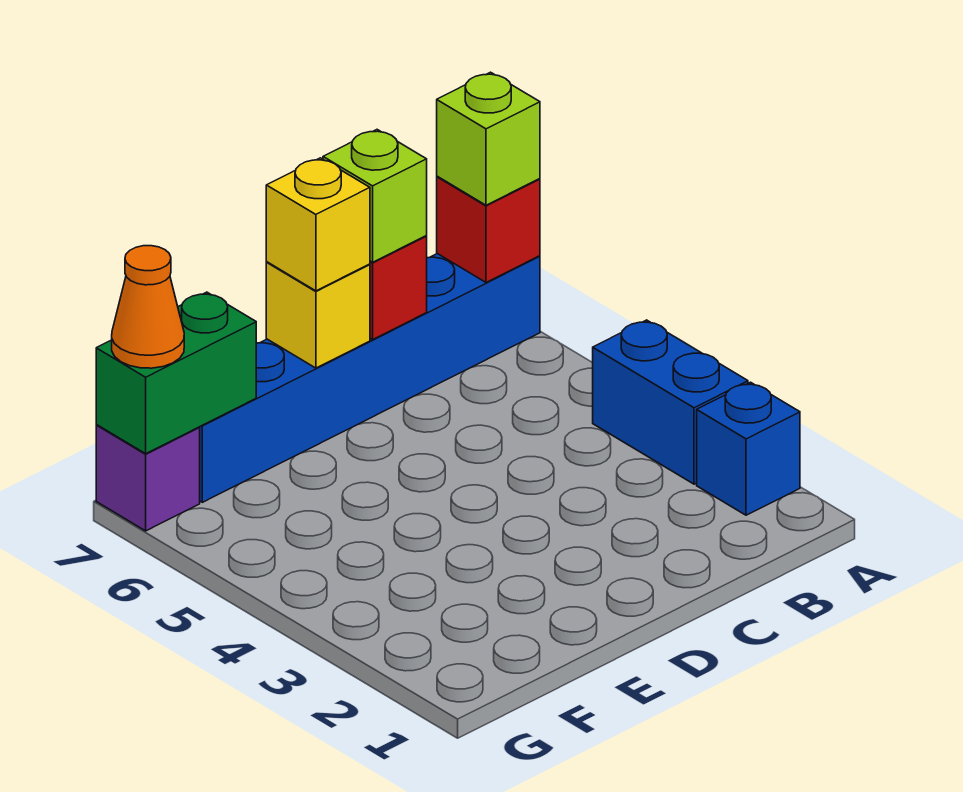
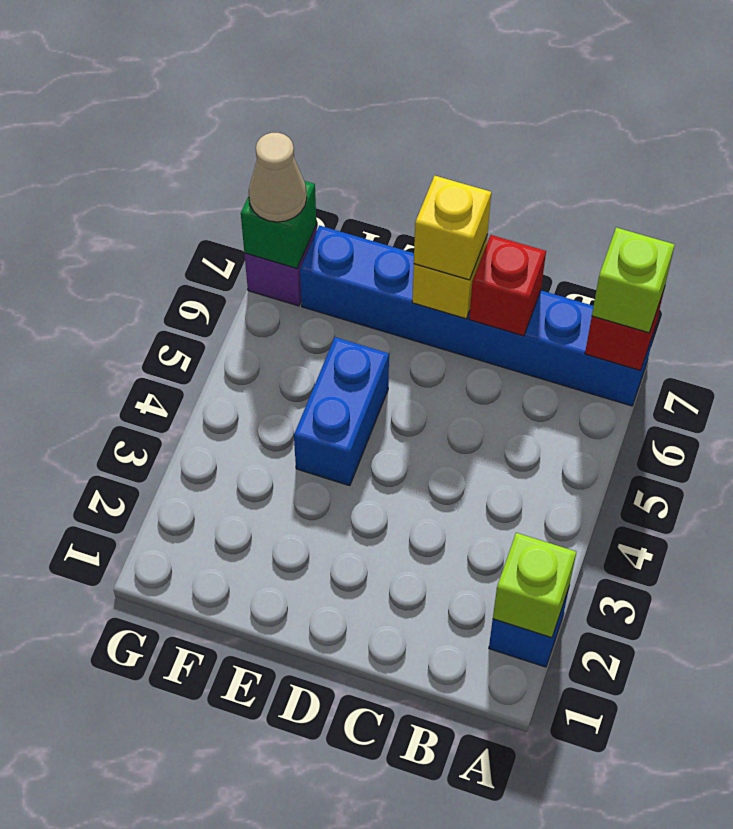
blue brick A3:A4 level 1 -> blue brick E4:E5 level 1
lime brick C7 level 3 -> lime brick A2 level 2
green brick F7:G7 level 2 -> green brick G7 level 2
orange cone G7 level 3 -> tan cone G7 level 3

